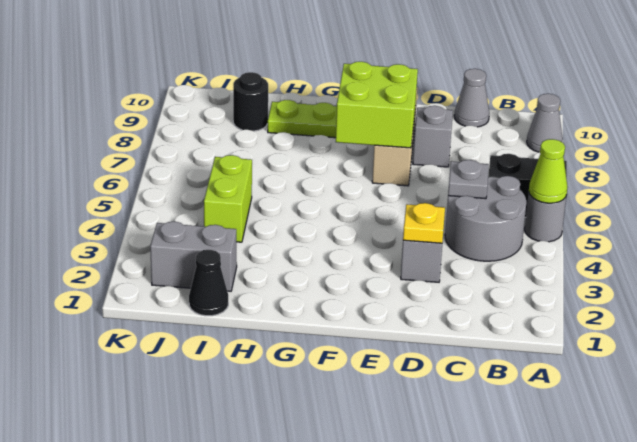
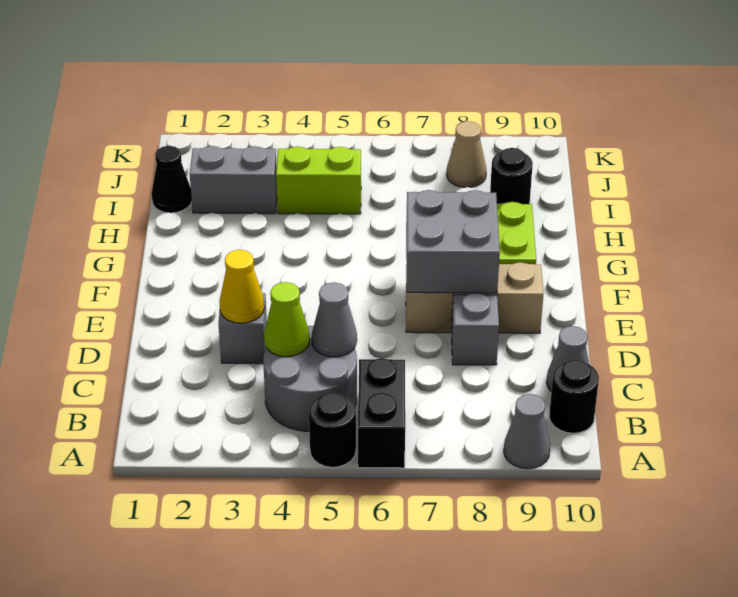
grey round brick A5 level 1 -> black round brick A5 level 1
lime cone A5 level 2 -> lime cone C4 level 2
none -> black round brick B10 level 1
grey plate C5 level 2 -> grey cone C5 level 2
yellow plate D3 level 2 -> yellow cone D3 level 2
lime brick E7:F8 level 2 -> grey brick E7:F8 level 2
grey brick I2:J2 level 1 -> grey brick I2:I3 level 1
none -> tan cone J8 level 1

